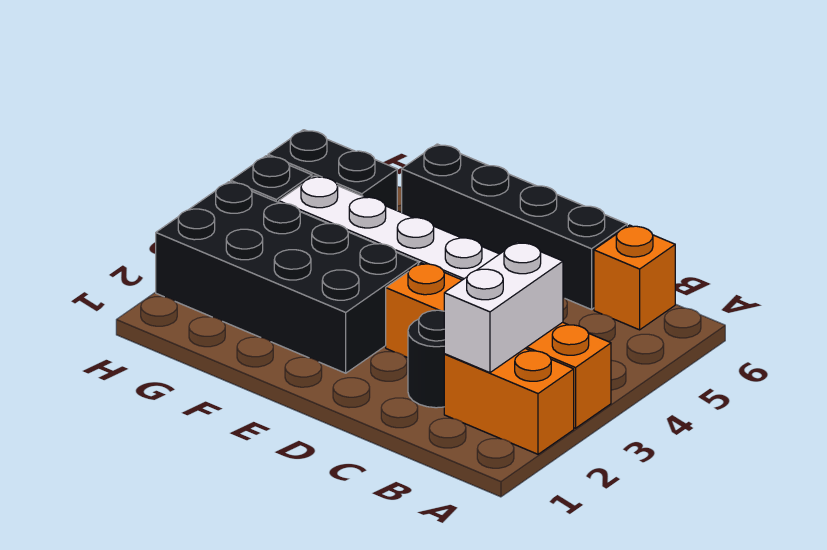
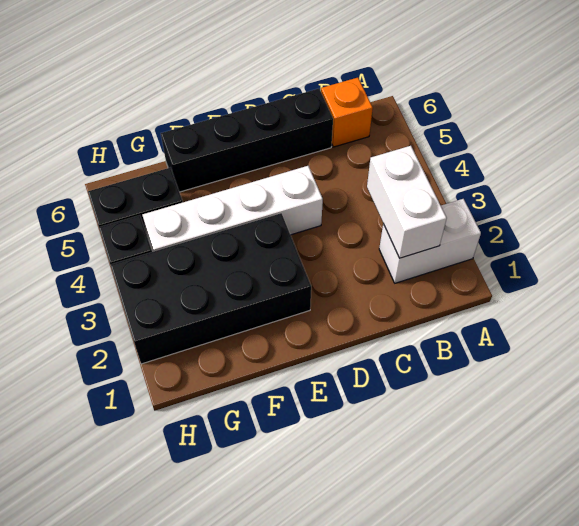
orange brick A2:B2 level 1 -> white brick A2:B2 level 1
orange brick A3:D3 level 1 -> none
black round brick C2 level 1 -> none

